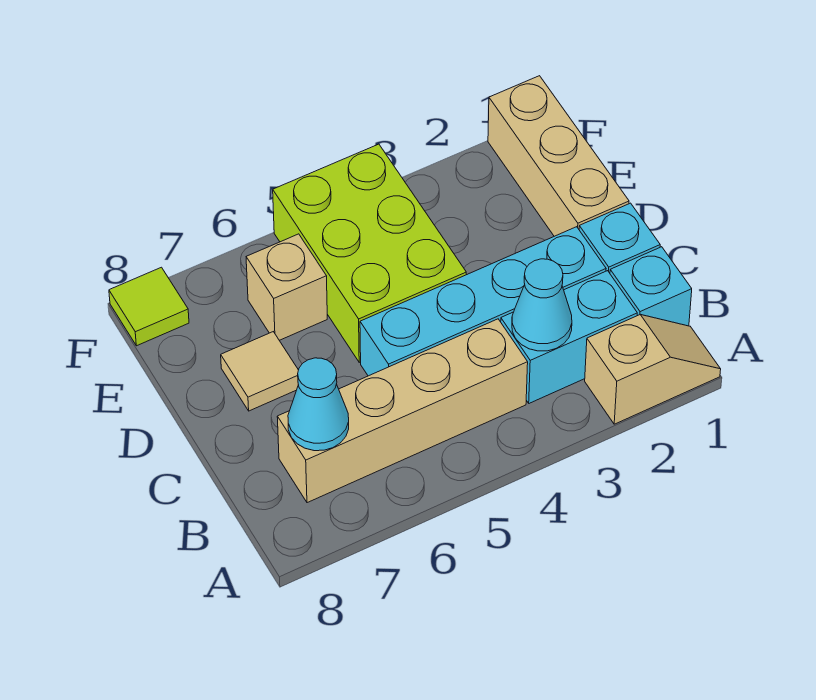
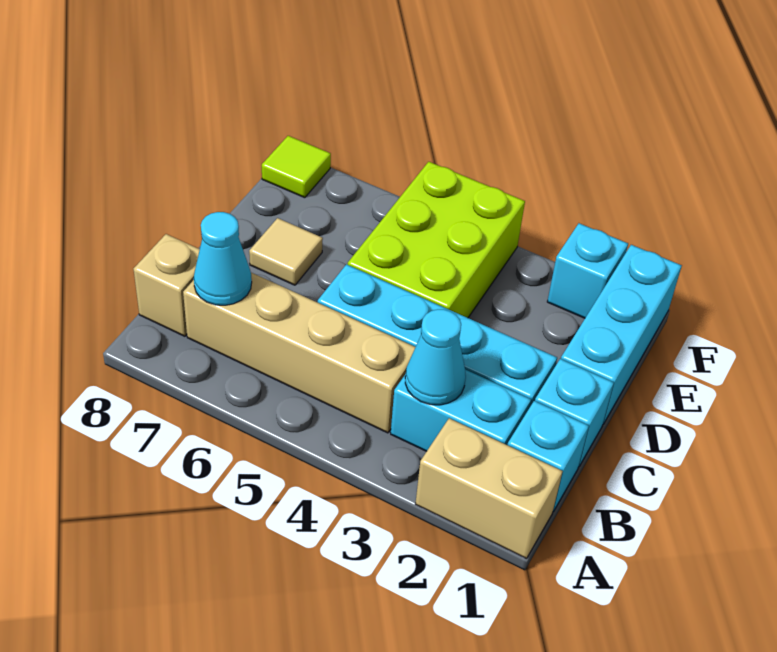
tan slope A1:A2 level 1 top 2 -> tan brick A1:A2 level 1
tan brick D1:F1 level 1 -> cyan brick D1:F1 level 1
tan brick E6 level 1 -> tan brick B8 level 1
none -> cyan brick F2 level 1

